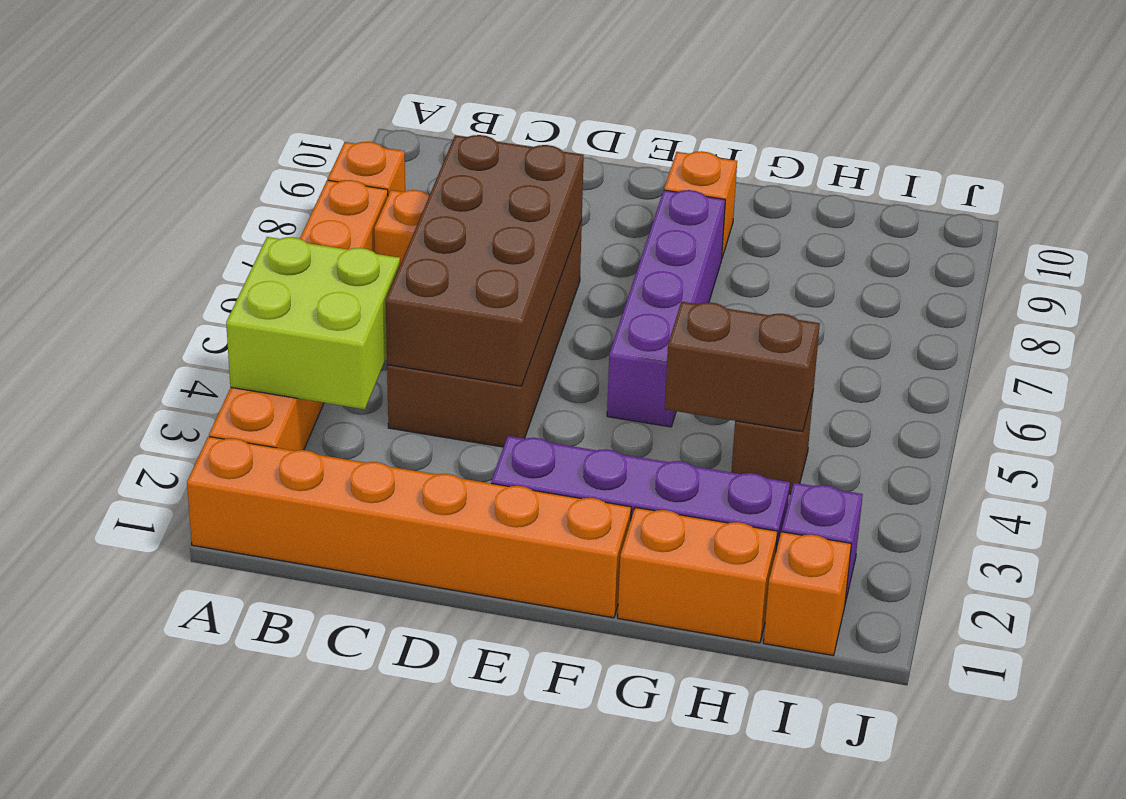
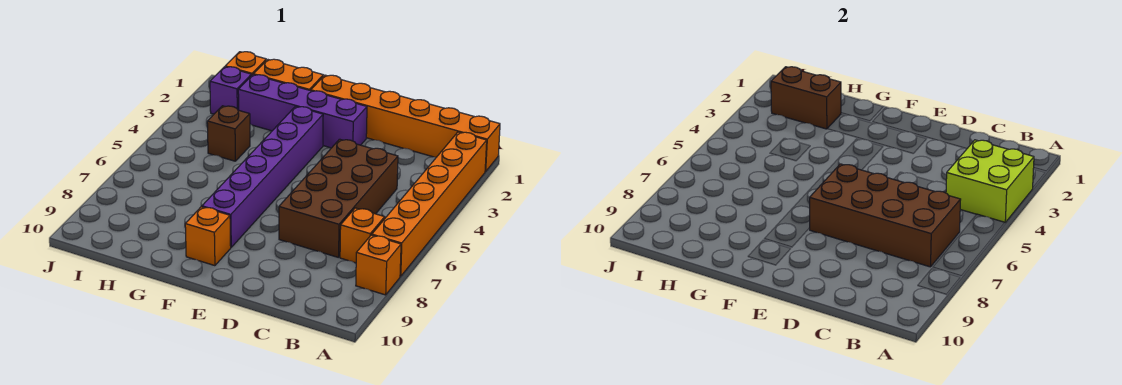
brown brick C4:D7 level 2 -> brown brick B6:E7 level 2
purple brick F5:F8 level 1 -> purple brick F3:F8 level 1
brown brick G4:H4 level 2 -> brown brick H2:I2 level 2

